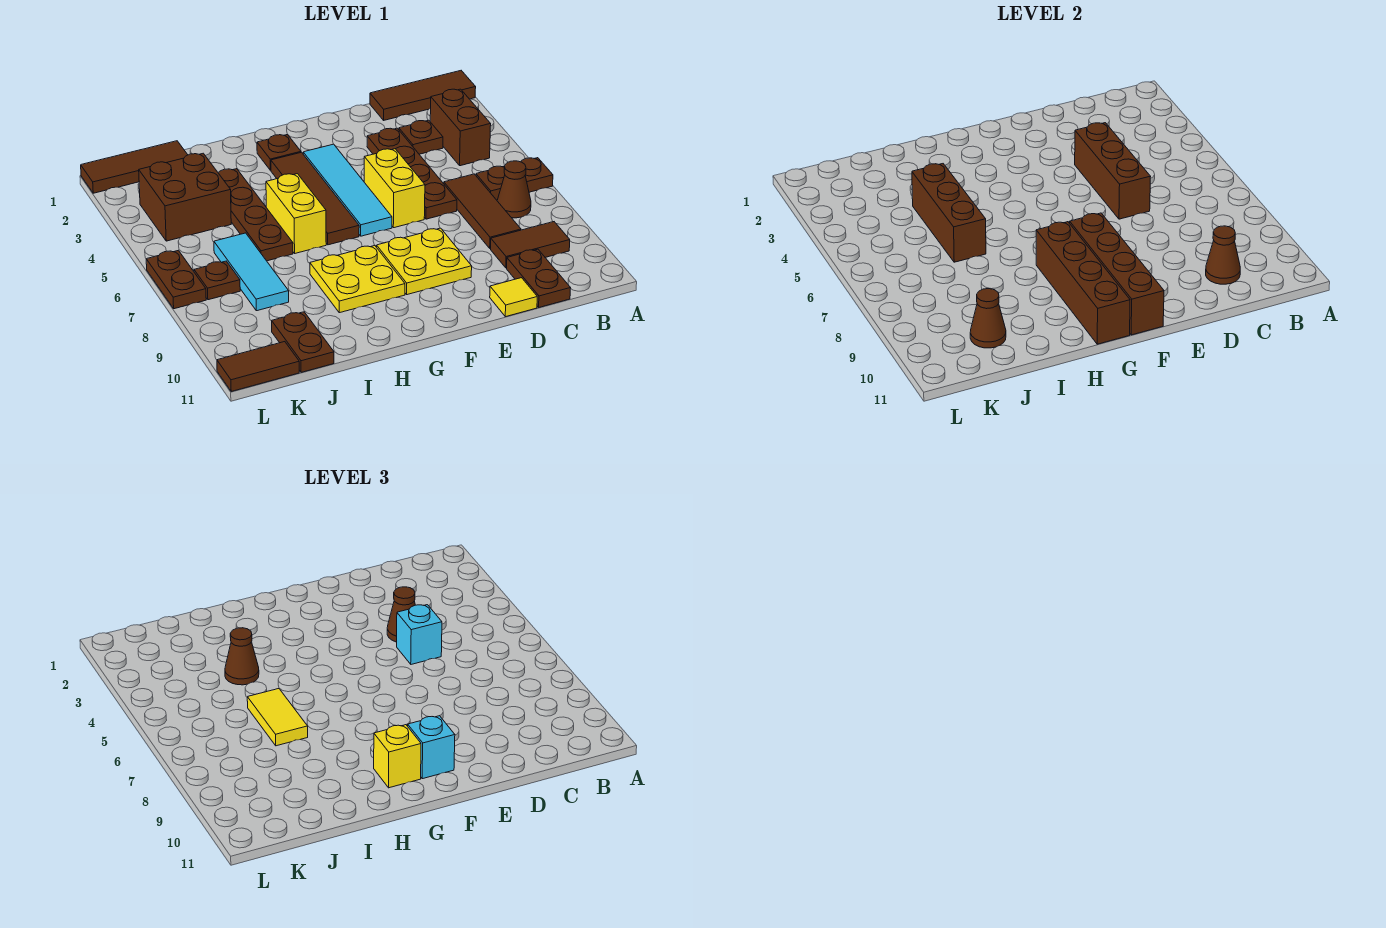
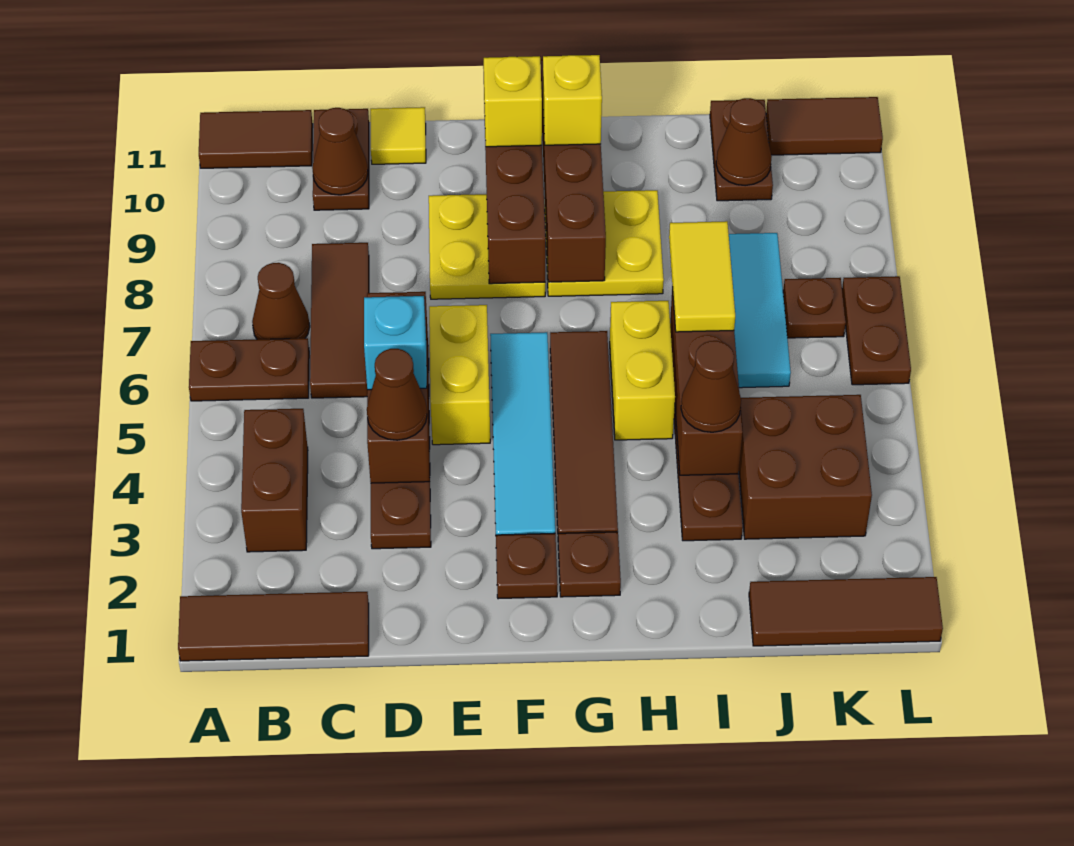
brown tile B9:C9 level 1 -> brown tile A11:B11 level 1
brown plate C3 level 1 -> brown plate F2 level 1
cyan brick F10 level 3 -> yellow brick F10 level 3

